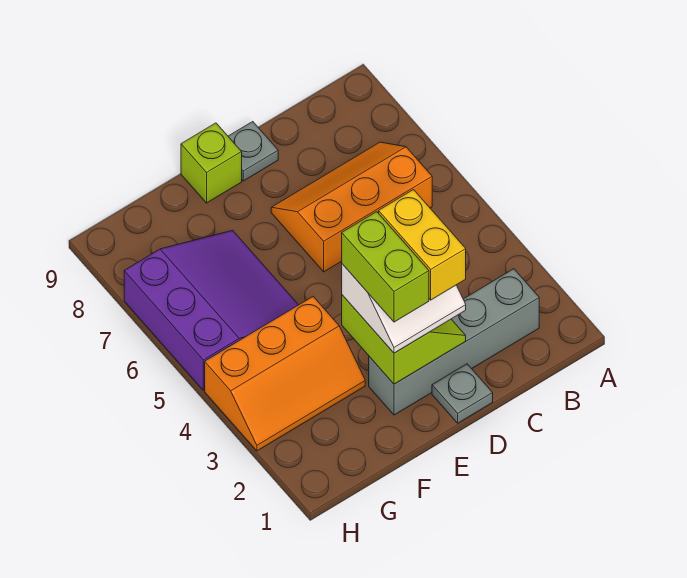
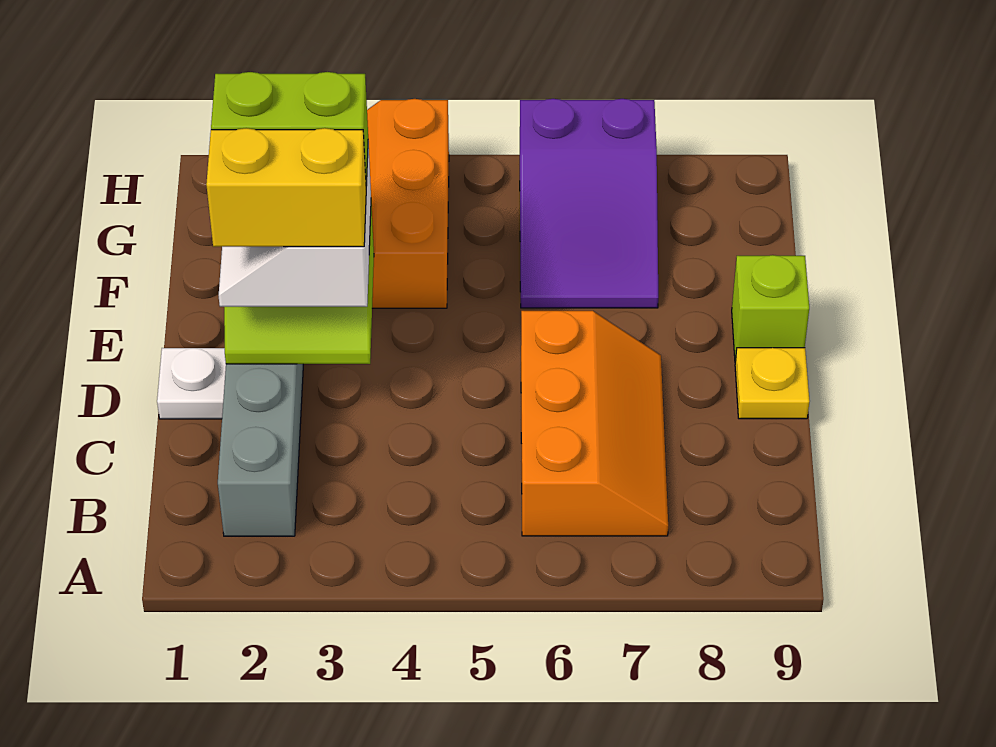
grey plate D1 level 1 -> white plate D1 level 1
grey plate D9 level 1 -> yellow plate D9 level 1
purple slope F5:H7 level 1 top H -> purple slope F6:H7 level 1 top H

